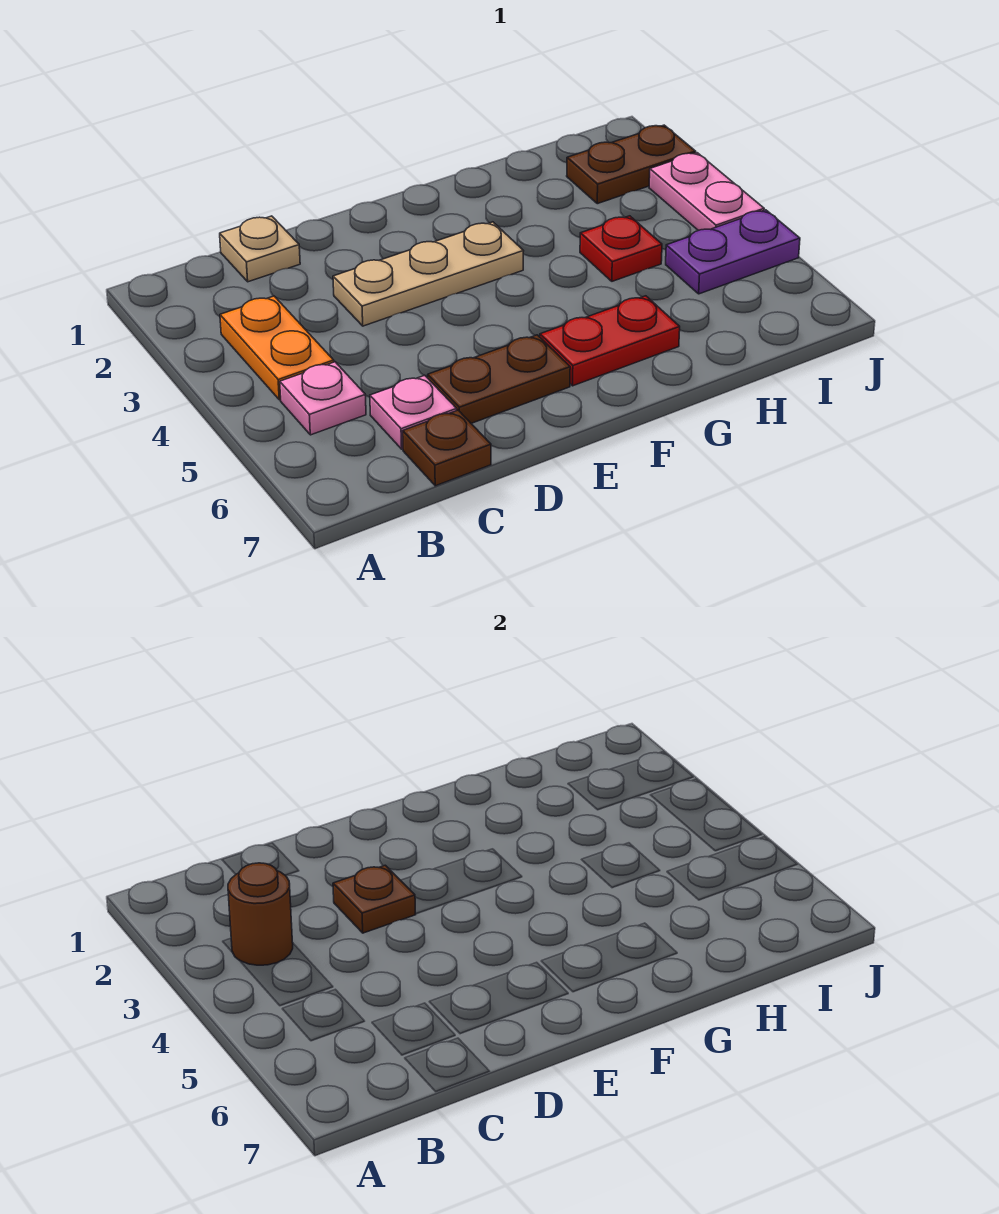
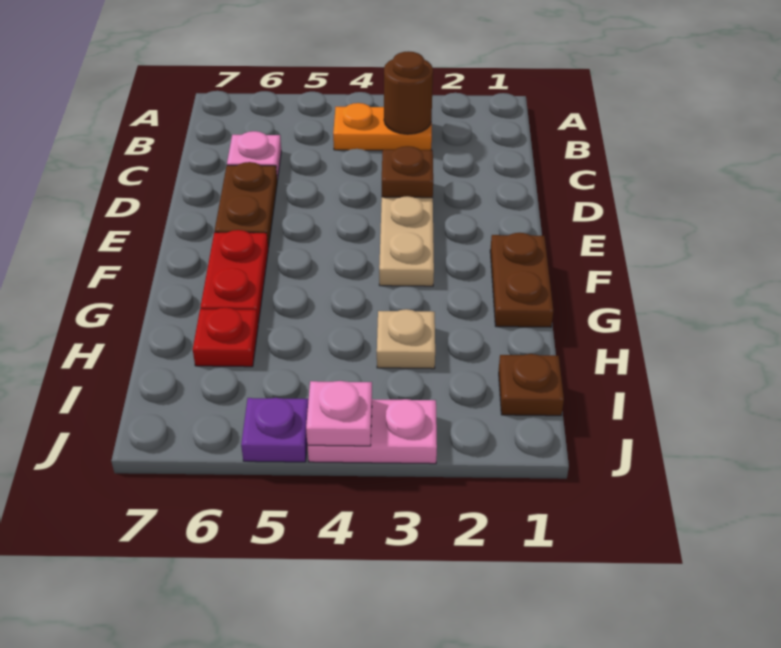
pink plate B5 level 1 -> pink plate J4 level 2
tan plate C1 level 1 -> tan plate H3 level 1
brown plate C7 level 1 -> brown plate I1 level 1
red plate H4 level 1 -> red plate H6 level 1
brown plate I2:J2 level 1 -> brown plate F1:G1 level 1
purple plate I5:J5 level 1 -> purple plate J5 level 1

